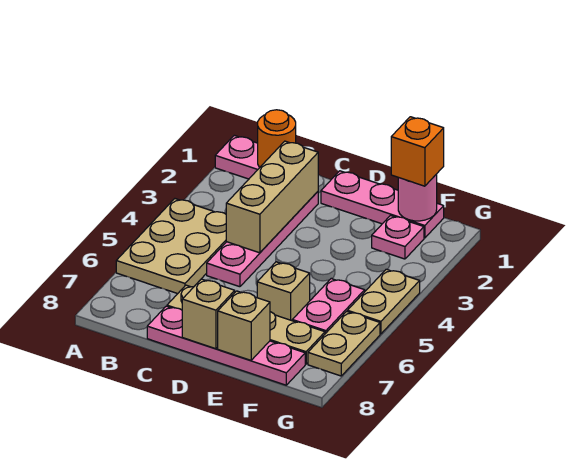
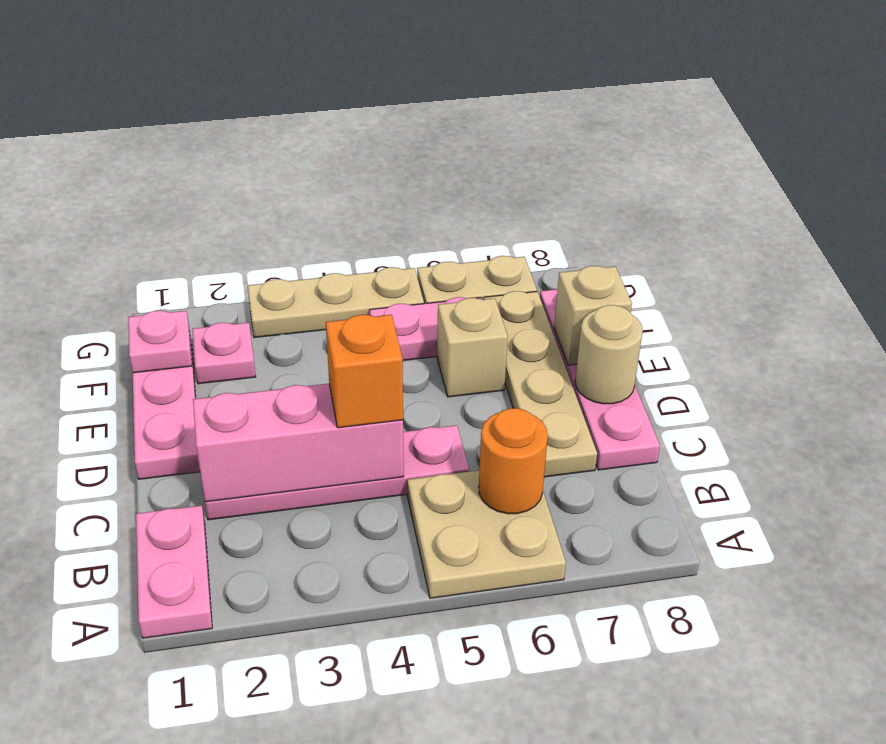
tan plate A4:B6 level 1 -> tan plate A5:B6 level 1
orange round brick B1 level 2 -> orange round brick B6 level 2
tan brick C2:C4 level 2 -> pink brick C2:C4 level 2
tan brick D8 level 2 -> tan round brick D8 level 2
pink round brick F1 level 2 -> pink plate F1 level 2
orange brick F1 level 3 -> orange brick C4 level 3
tan plate G4:G5 level 1 -> tan plate G3:G5 level 1

